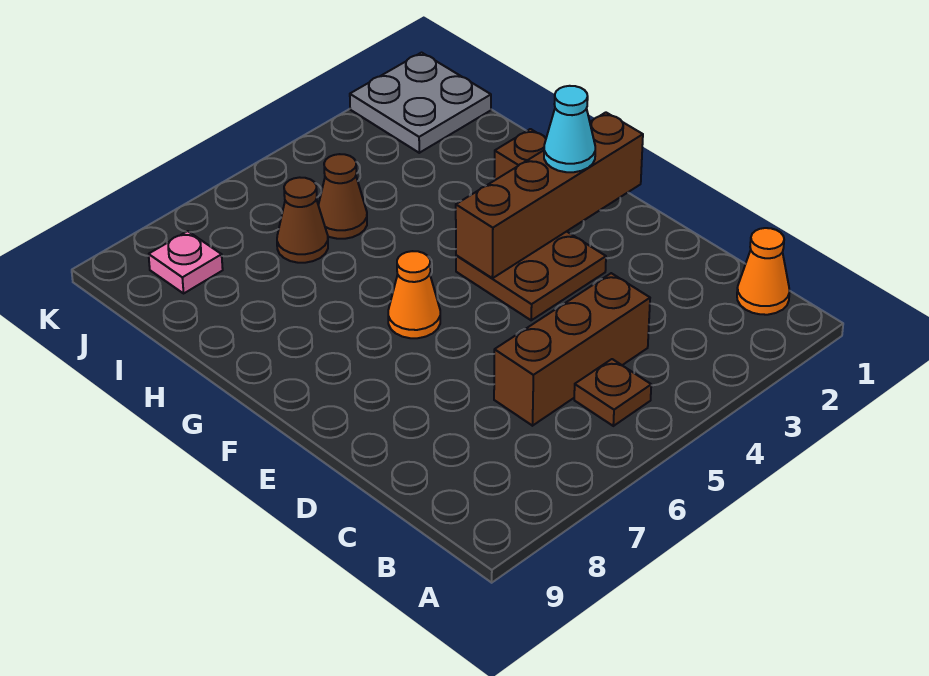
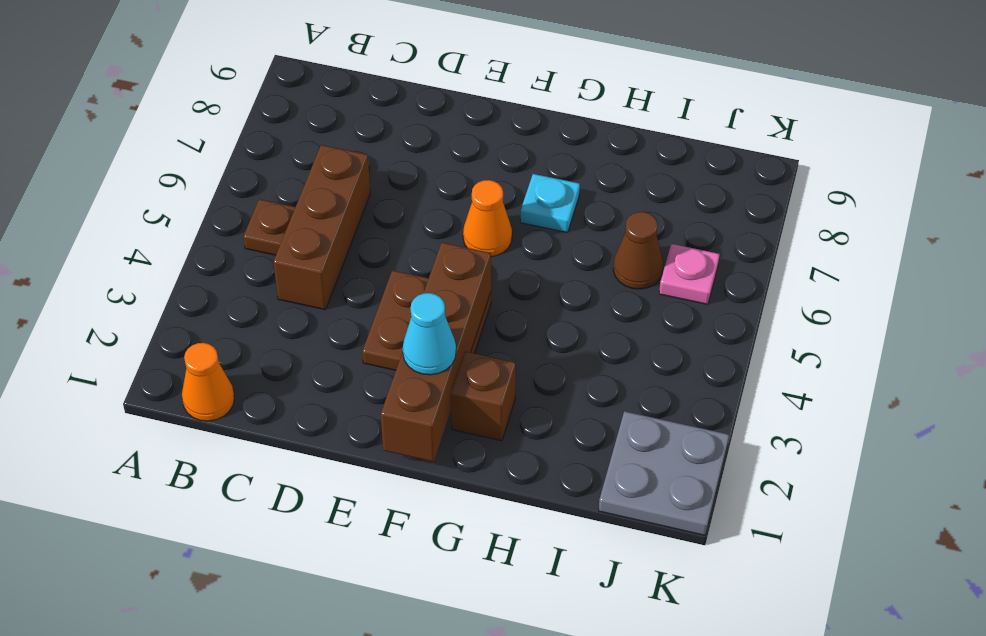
none -> cyan plate G7 level 1
brown cone I5 level 1 -> none
pink plate J8 level 1 -> pink plate J6 level 1

